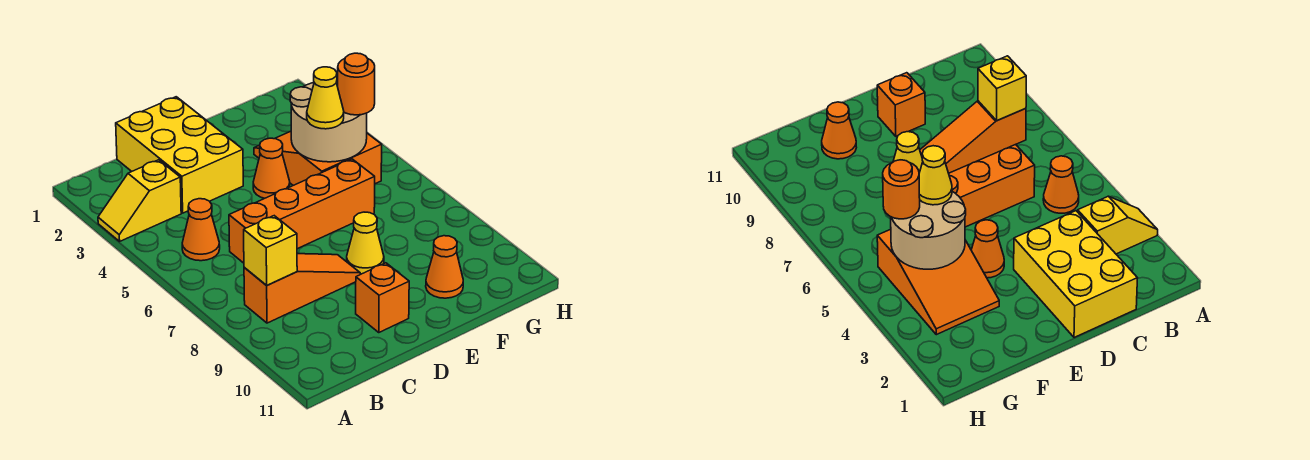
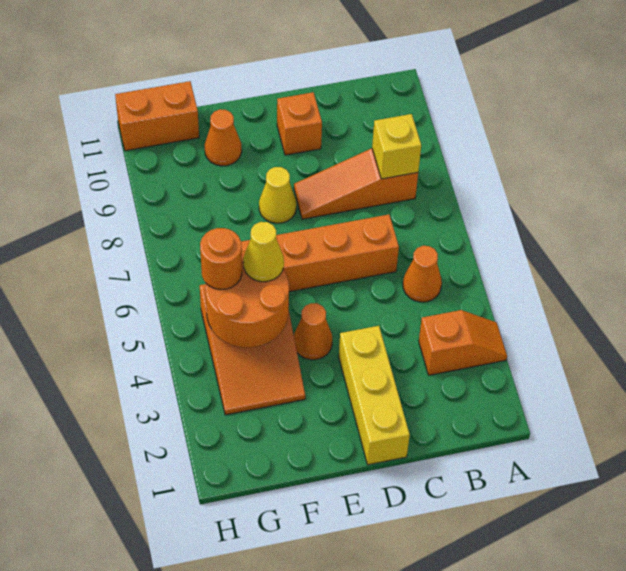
yellow slope A3:B3 level 1 top B -> orange slope A3:B3 level 1 top B
yellow brick C1:D3 level 1 -> yellow brick D1:D3 level 1
tan round brick F4:G5 level 2 -> orange round brick F4:G5 level 2
none -> orange brick G11:H11 level 1

